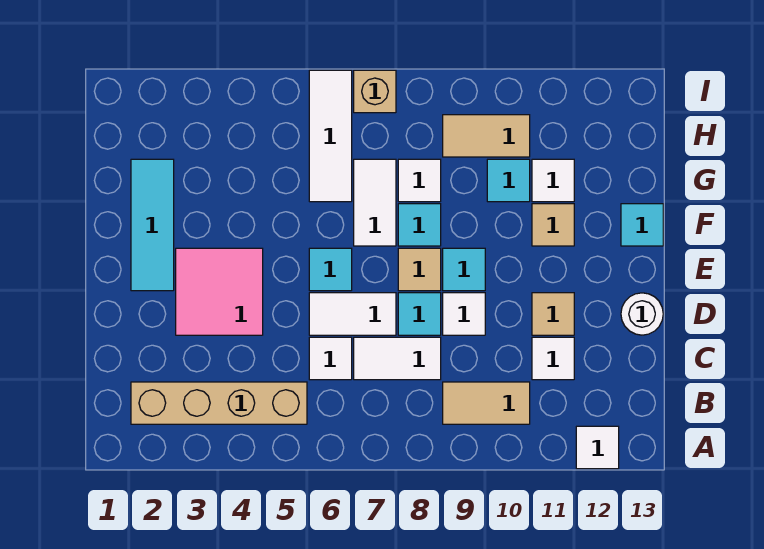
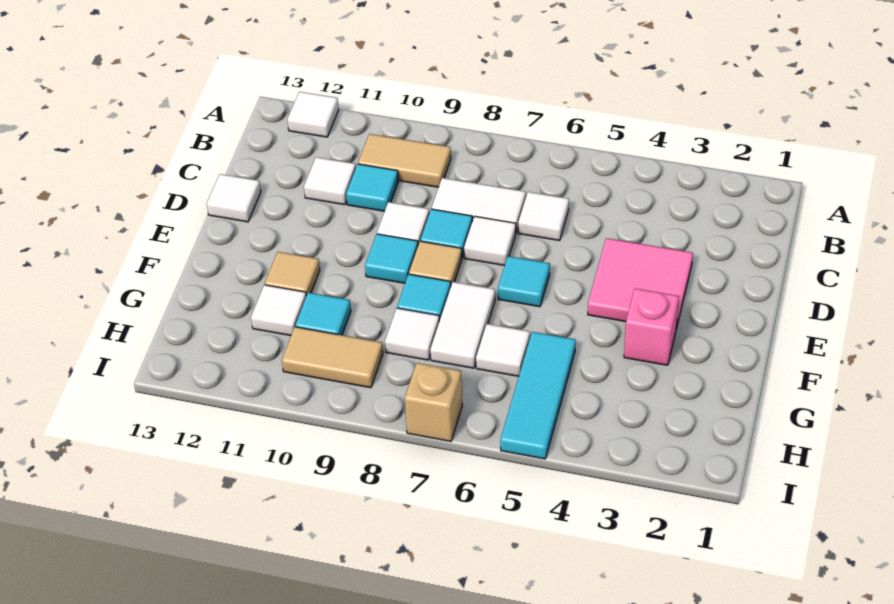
tan brick B2:B5 level 1 -> none
white tile D6:D7 level 1 -> white tile D7 level 1
tan tile D11 level 1 -> none
white round brick D13 level 1 -> white tile D13 level 1
cyan tile E2:G2 level 1 -> cyan tile G5:I5 level 1
none -> pink brick F3 level 1
cyan tile F13 level 1 -> cyan tile C10 level 1
white tile G6:I6 level 1 -> white tile G6 level 1

